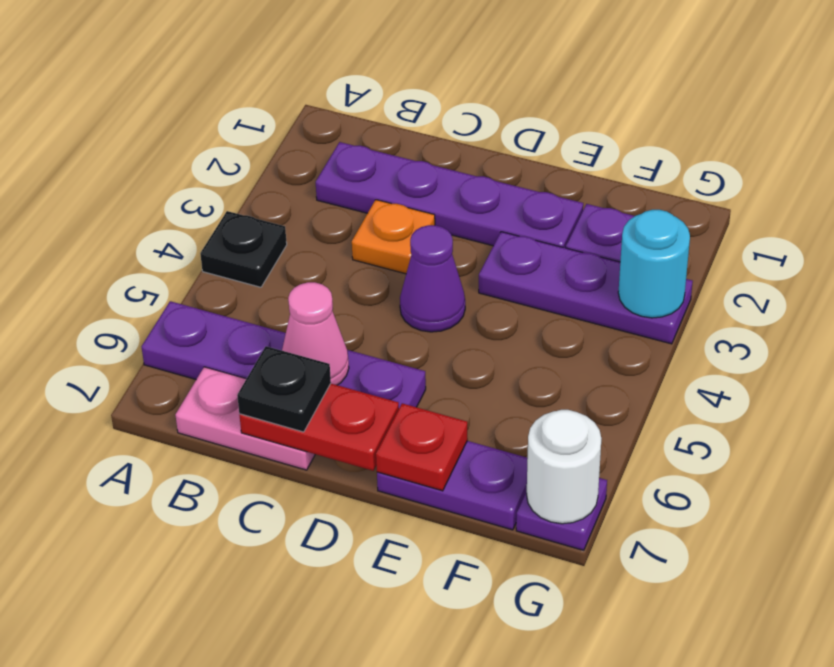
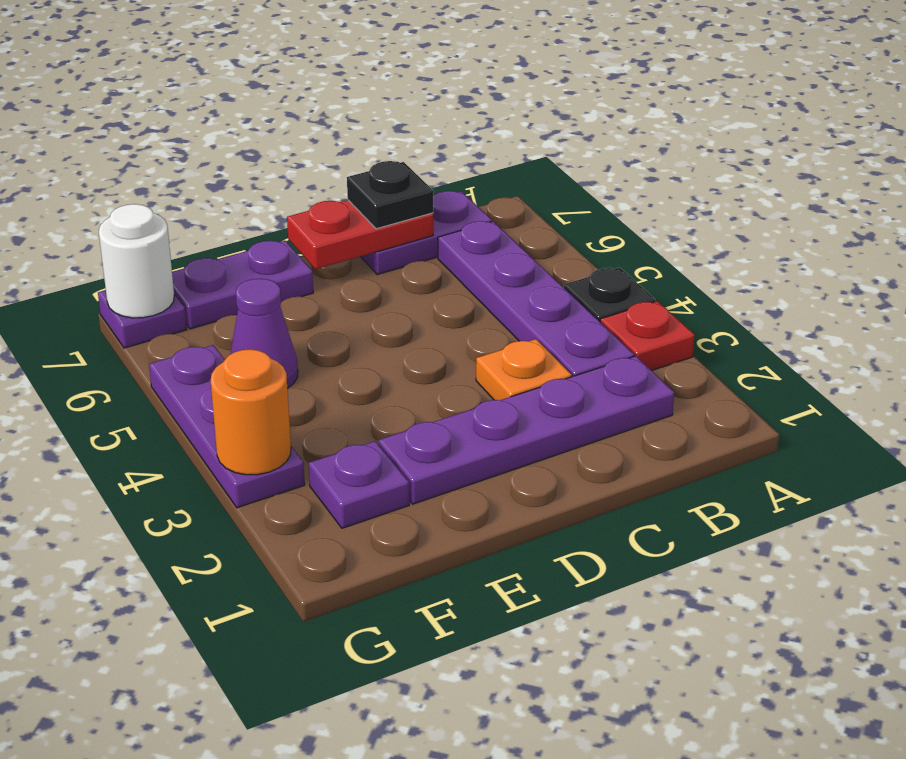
purple plate A6:D6 level 1 -> purple plate B3:B6 level 1
pink plate B7:C7 level 1 -> purple plate B7:C7 level 1
pink cone C6 level 2 -> none
purple cone D4 level 1 -> purple cone F5 level 1
purple plate E3:G3 level 1 -> purple plate G3:G5 level 1
red plate E7 level 2 -> red plate A3 level 1
cyan round brick G3 level 2 -> orange round brick G3 level 2

